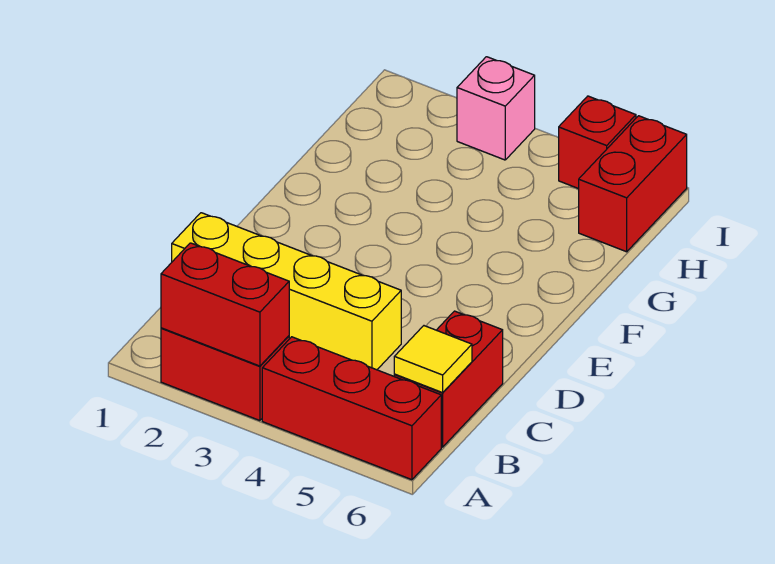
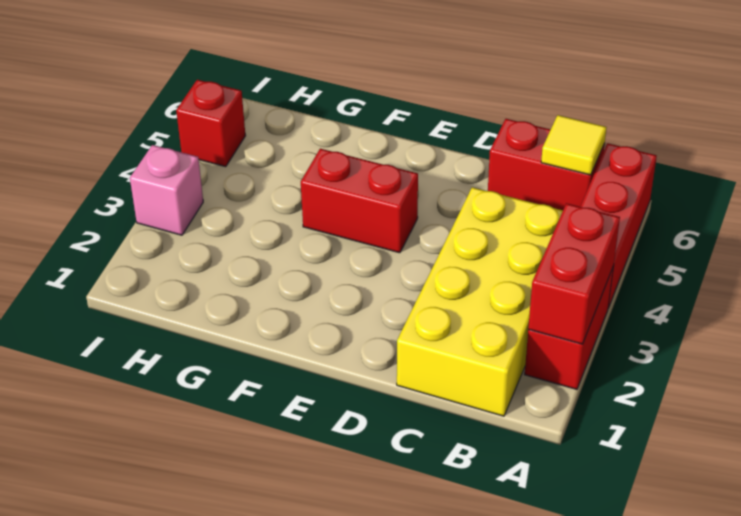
yellow brick C1:C4 level 1 -> yellow brick B1:C4 level 1
red brick H6:I6 level 1 -> red brick E4:F4 level 1

